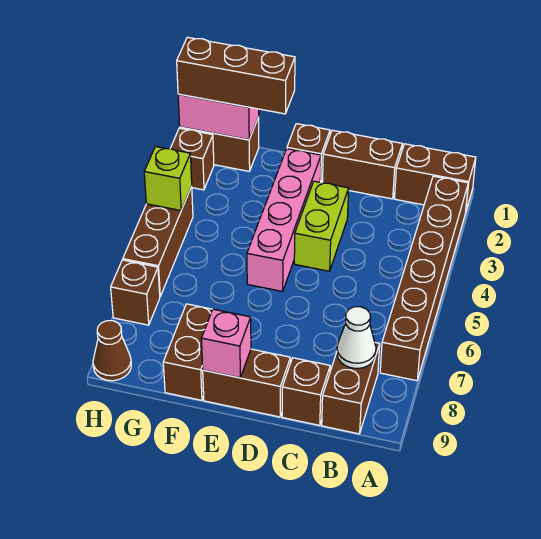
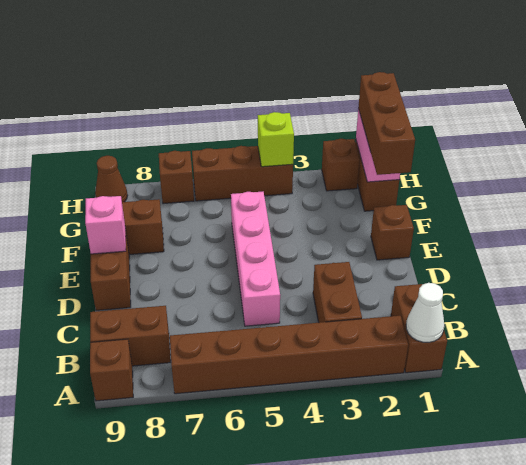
white cone B8 level 2 -> white cone A1 level 2
brown brick C1:D1 level 1 -> brown brick B3:C3 level 1
brown brick C9 level 1 -> brown brick A9 level 1
lime brick D3:D4 level 1 -> none
pink brick E2:E5 level 1 -> pink brick C5:F5 level 1

